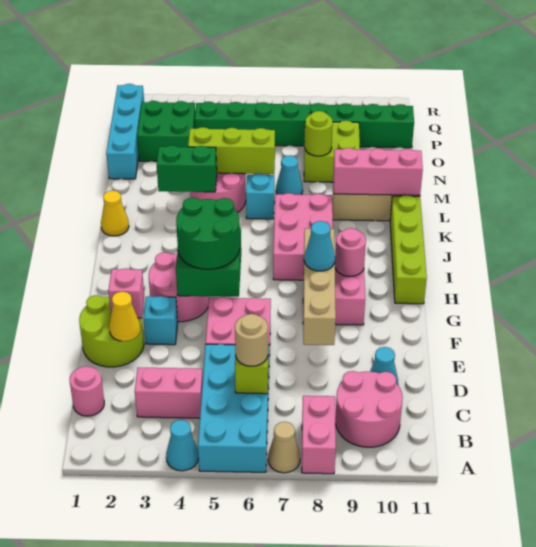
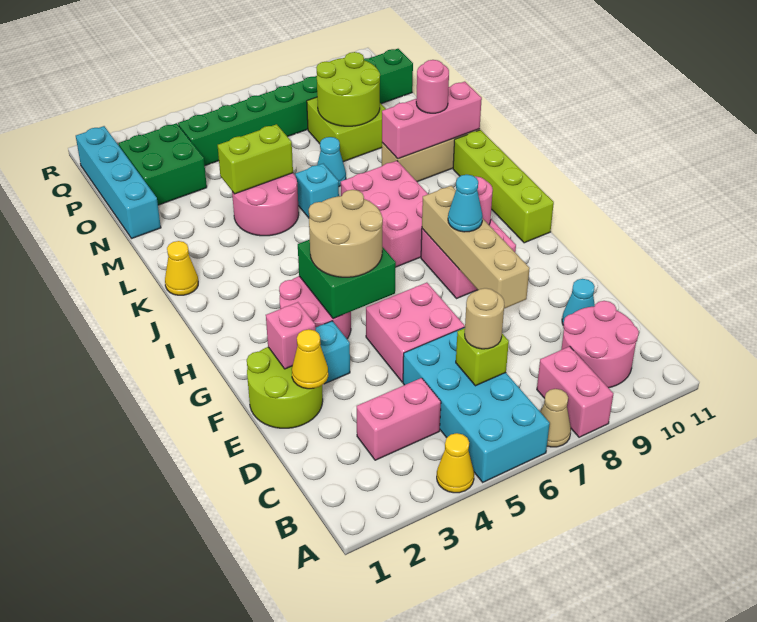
cyan cone A4 level 1 -> yellow cone A4 level 1
pink round brick C1 level 1 -> pink round brick L10 level 3
green round brick G4:H5 level 3 -> tan round brick G4:H5 level 3
green brick L3:L4 level 2 -> none
lime brick M4:M6 level 2 -> lime brick M4:M5 level 2
lime round brick N8 level 2 -> lime round brick N8:O9 level 2

